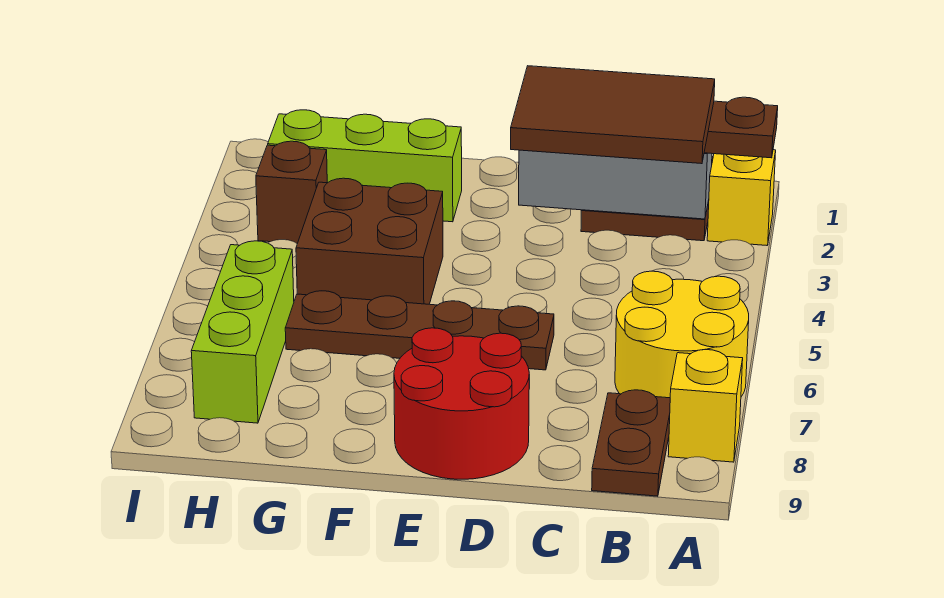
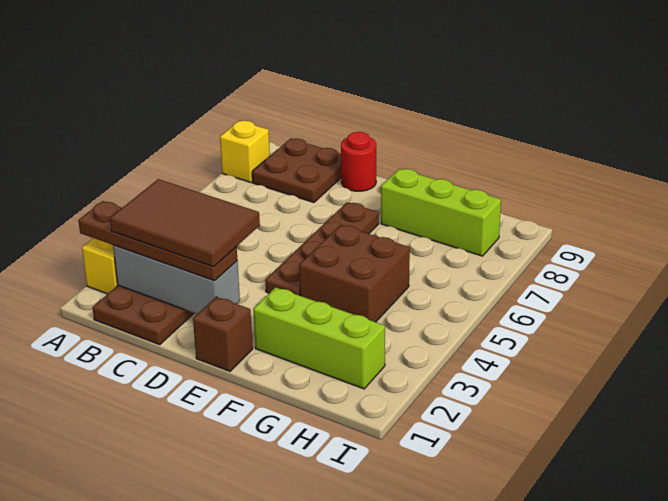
yellow round brick A6:B7 level 1 -> none
brown plate B8:B9 level 1 -> brown plate B8:C9 level 1
brown plate D6:G6 level 1 -> brown plate E4:E7 level 1
red round brick D8:E9 level 1 -> red round brick D9 level 1
brown brick H3 level 1 -> brown brick E1 level 1
lime brick H6:H8 level 1 -> lime brick F8:H8 level 1

